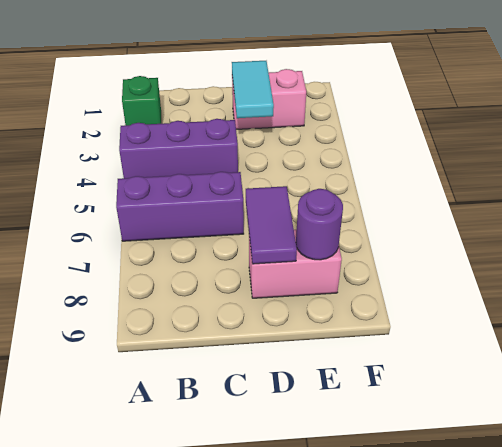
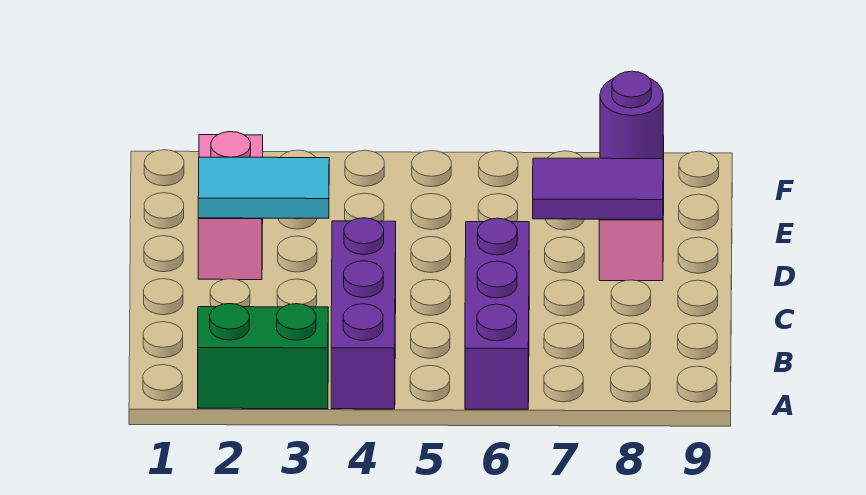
green brick A2 level 1 -> green brick A2:A3 level 1

